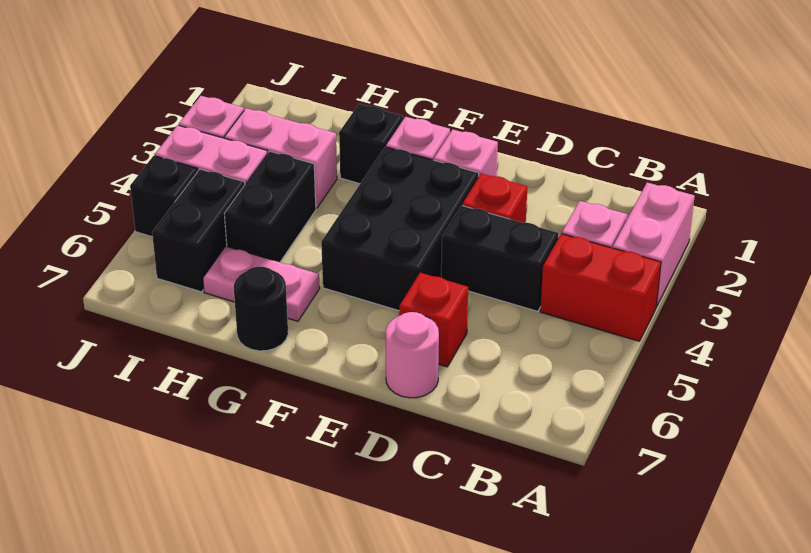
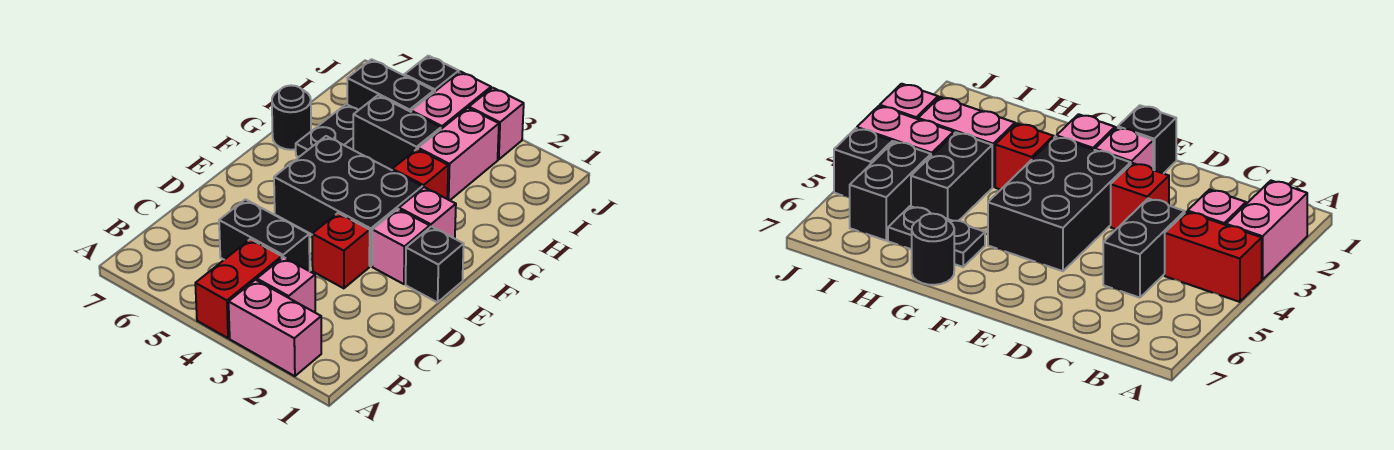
black brick C4:D4 level 1 -> black brick C4:C5 level 1
red brick D6 level 1 -> red brick G3 level 1
pink round brick D7 level 1 -> none
black brick G2 level 1 -> black brick E1 level 1
pink plate G6:H6 level 1 -> black plate G6:H6 level 1

